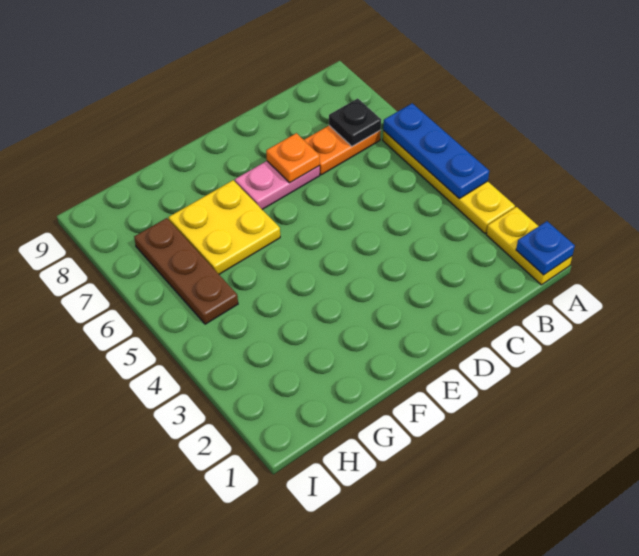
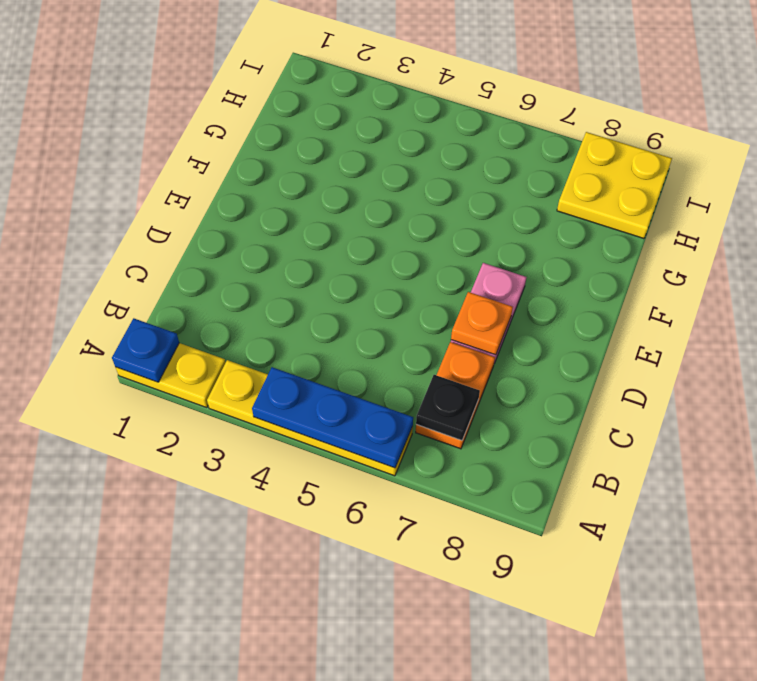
yellow plate F6:G7 level 1 -> yellow plate H8:I9 level 1
brown plate H5:H7 level 1 -> none

